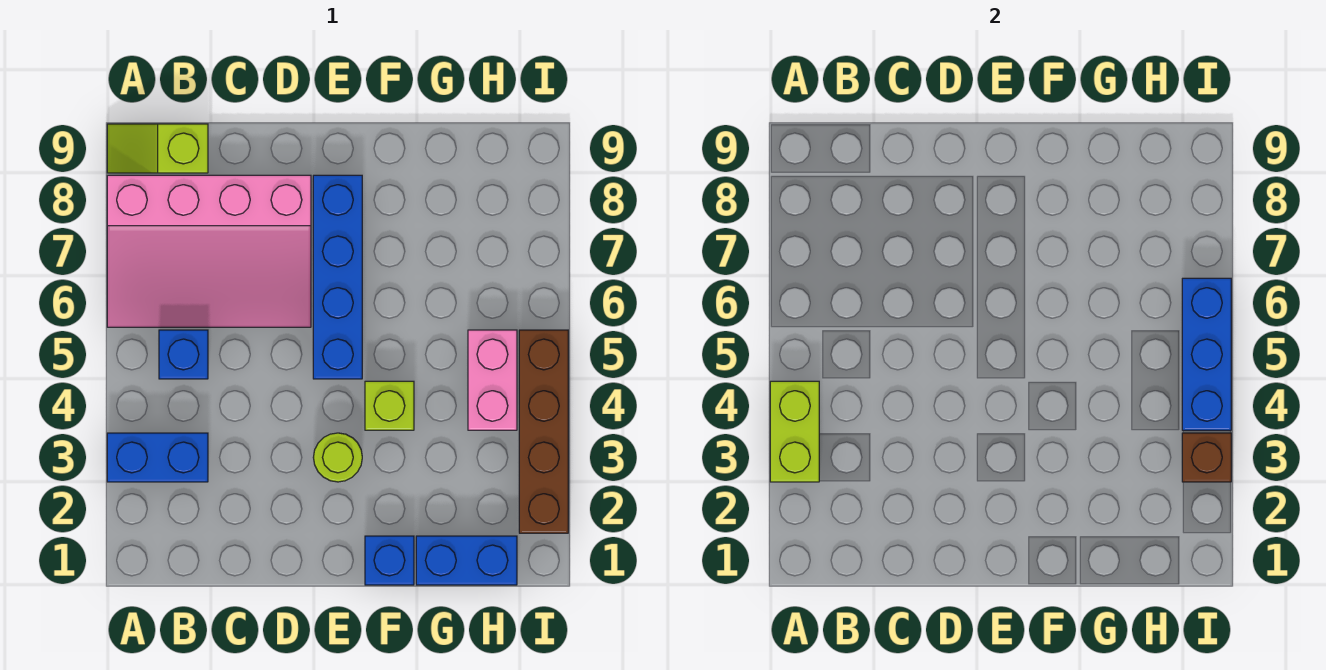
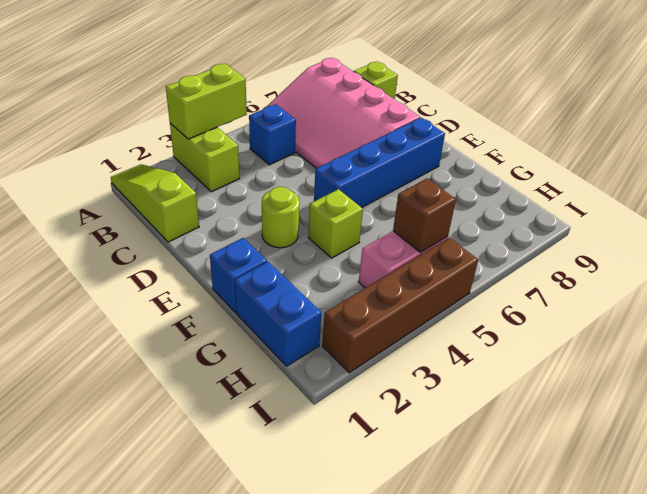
none -> lime slope A1:C1 level 1 top C
blue brick A3:B3 level 1 -> lime brick A3:B3 level 1
brown brick I3 level 2 -> brown brick H5 level 2
blue brick I4:I6 level 2 -> none

